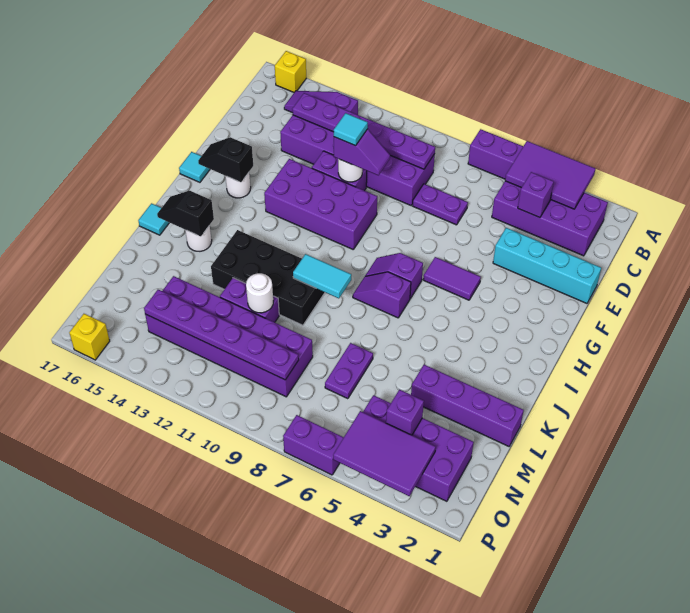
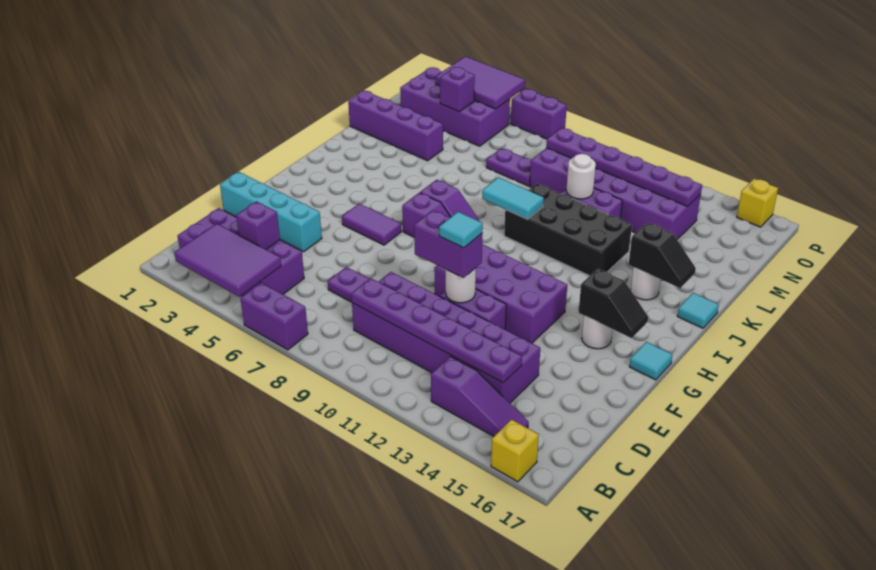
purple slope E10:E11 level 3 top 11 -> purple brick E10:E11 level 3
purple plate L7:M7 level 1 -> purple plate M7:M8 level 1

